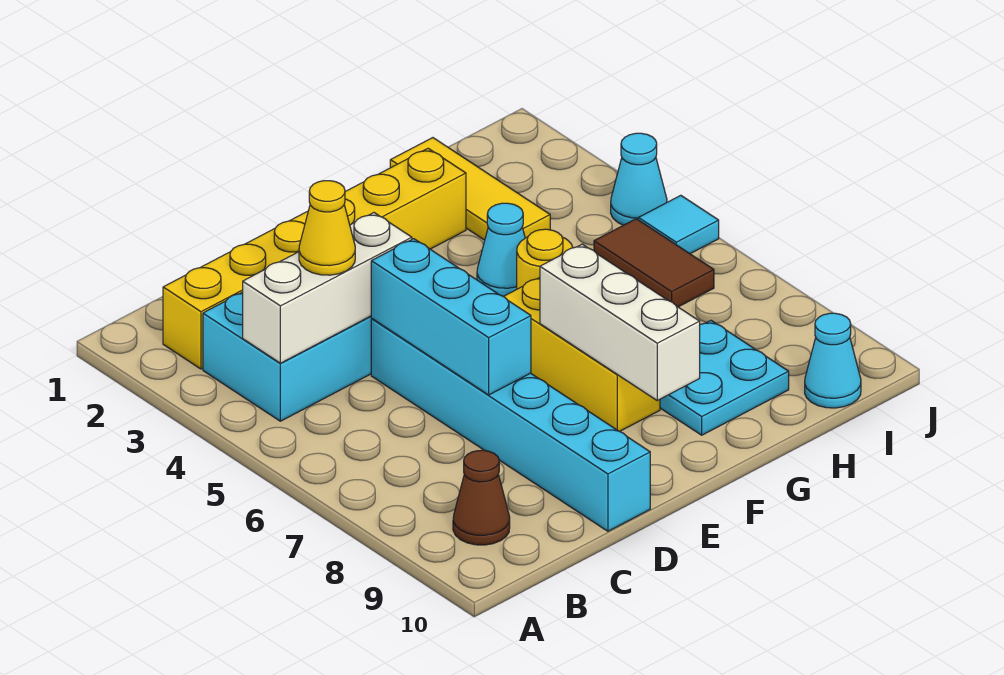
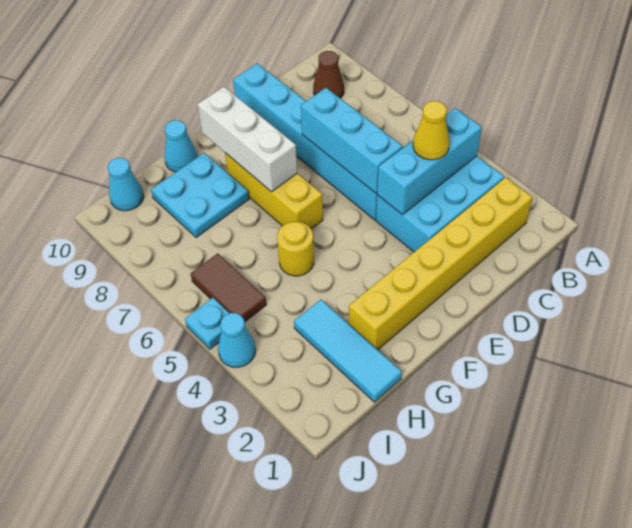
white brick B4:D4 level 2 -> cyan brick B4:D4 level 2
cyan cone G4 level 1 -> cyan cone G10 level 1
yellow tile H1:H3 level 1 -> cyan tile H1:H3 level 1
cyan tile J5 level 1 -> cyan plate J5 level 1

